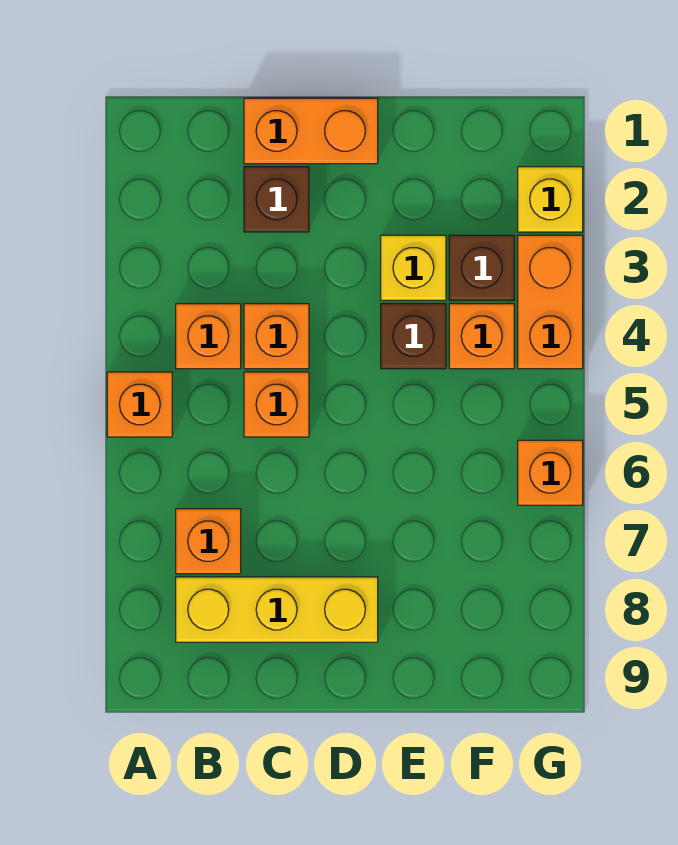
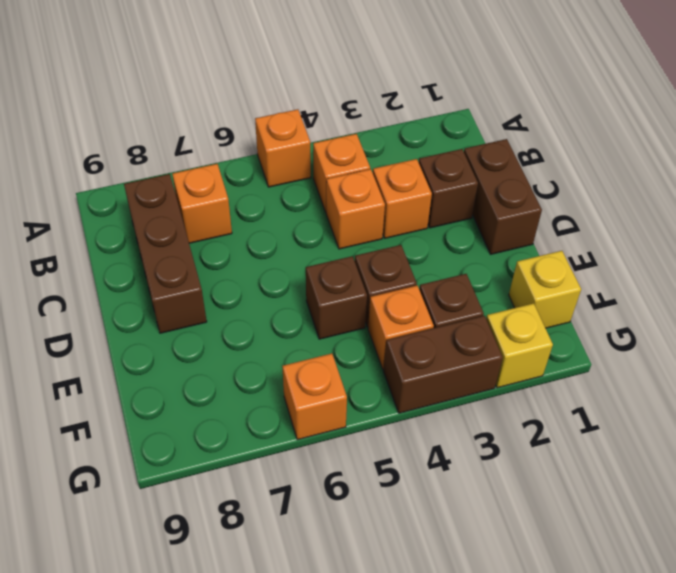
yellow brick B8:D8 level 1 -> brown brick B8:D8 level 1
orange brick C1:D1 level 1 -> brown brick C1:D1 level 1
orange brick C5 level 1 -> orange brick C3 level 1
yellow brick E3 level 1 -> yellow brick F1 level 1
none -> brown brick E5 level 1
orange brick G3:G4 level 1 -> brown brick G3:G4 level 1

